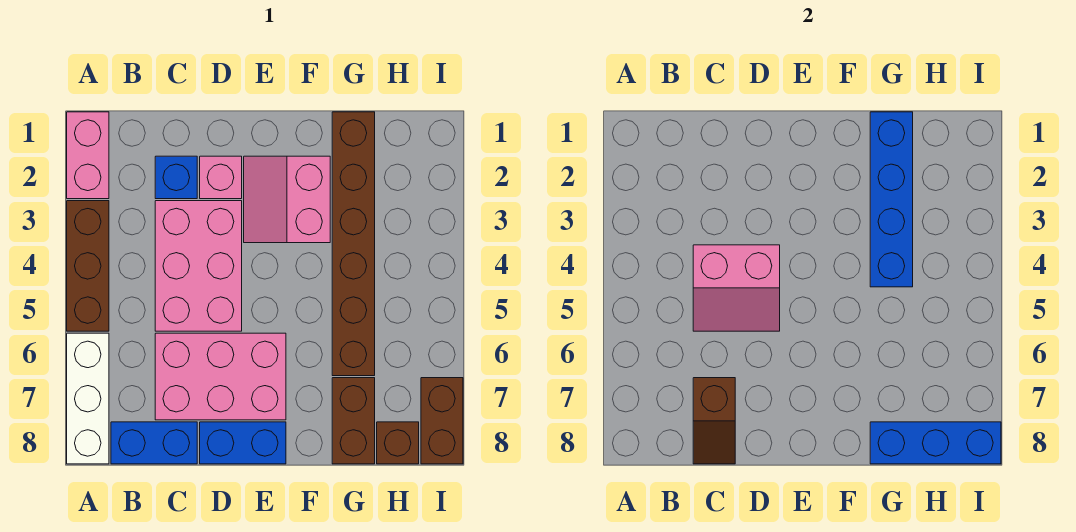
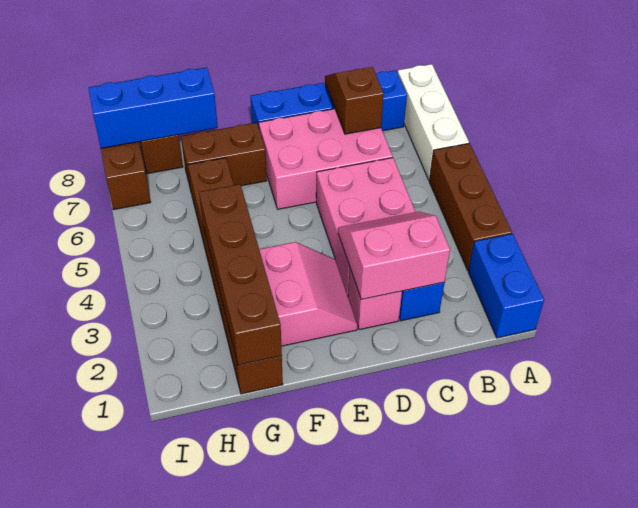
pink brick A1:A2 level 1 -> blue brick A1:A2 level 1
pink slope C4:D5 level 2 top 4 -> pink slope C2:D3 level 2 top 2
blue brick G1:G4 level 2 -> brown brick G1:G4 level 2
brown brick G7:G8 level 1 -> brown brick F7:G7 level 1

